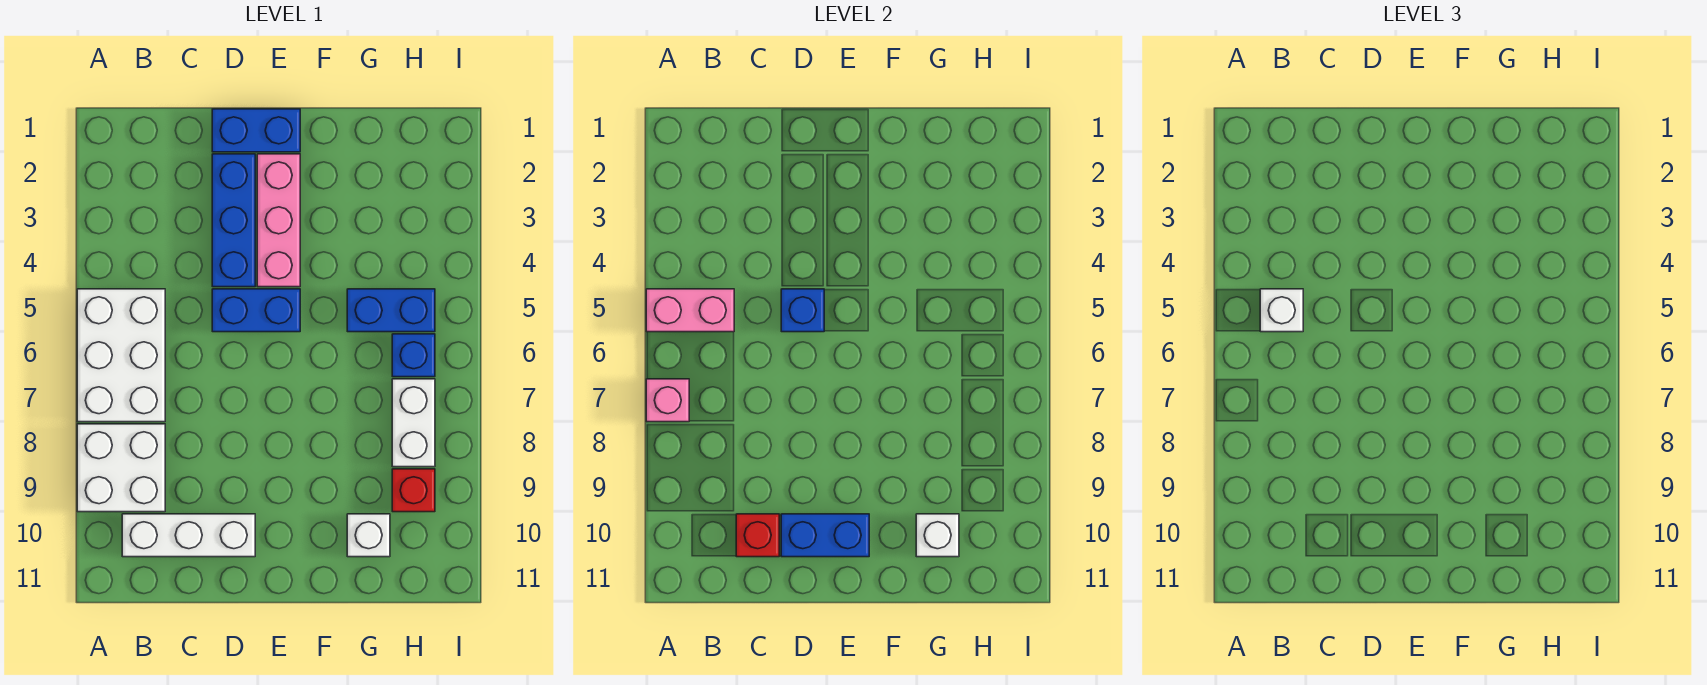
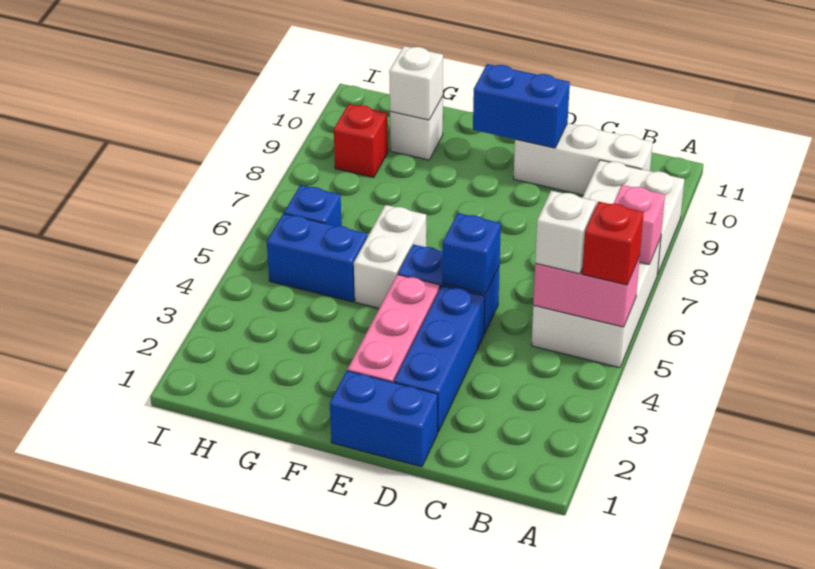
red brick C10 level 2 -> red brick A5 level 3
white brick H7:H8 level 1 -> white brick F5:F6 level 1

